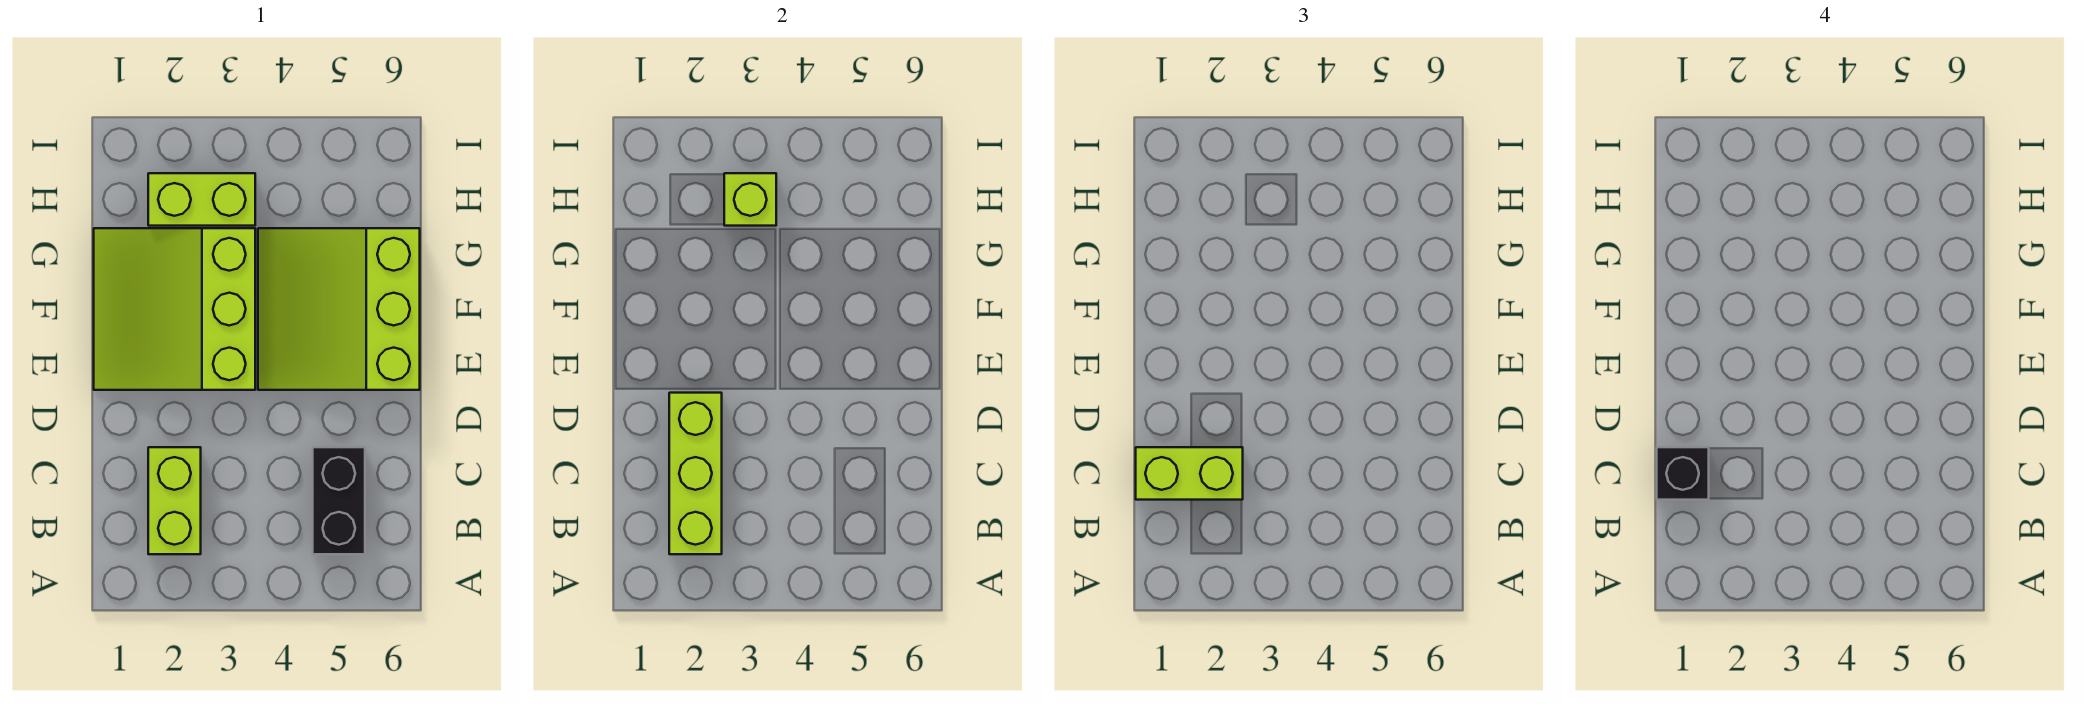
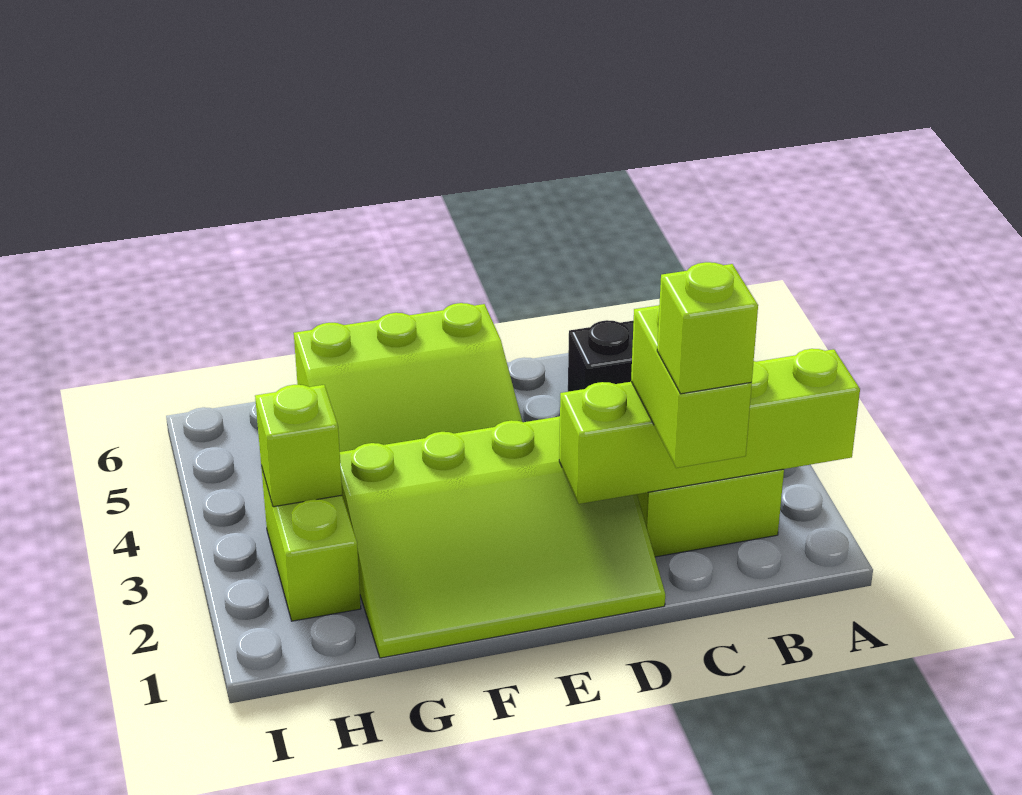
lime brick B2:D2 level 2 -> lime brick A2:D2 level 2
black brick C1 level 4 -> lime brick C1 level 4
lime slope E1:G3 level 1 top 3 -> lime slope D1:G3 level 1 top 3

